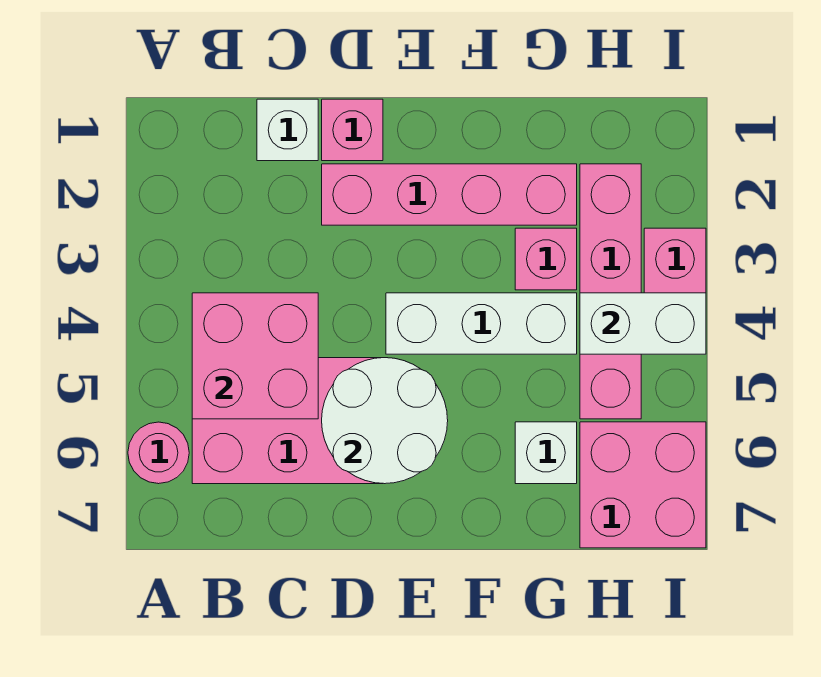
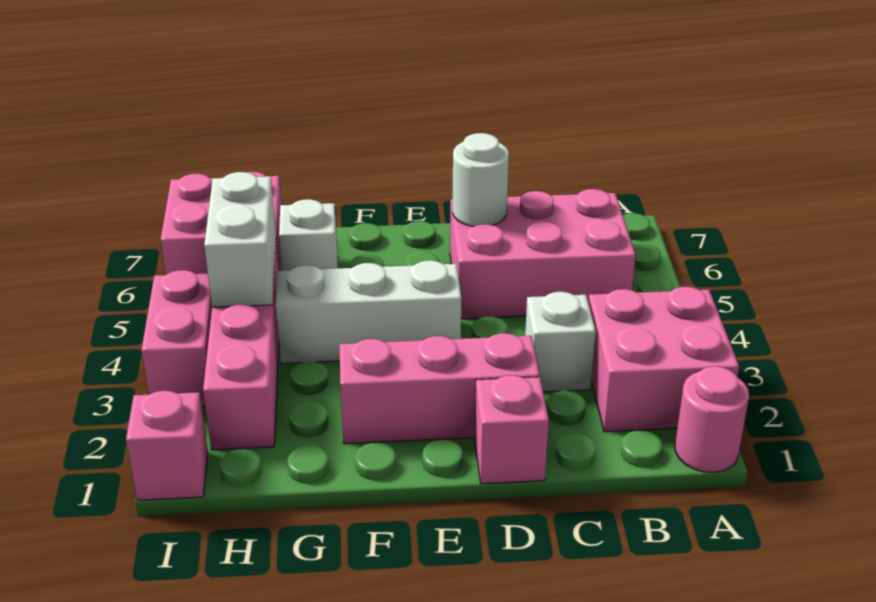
pink round brick A6 level 1 -> pink round brick A1 level 1
pink brick B4:C5 level 2 -> pink brick A2:B3 level 1
white brick C1 level 1 -> white brick C3 level 1
pink brick D2:G2 level 1 -> pink brick D2:F2 level 1
white round brick D5:E6 level 2 -> white round brick D6 level 2
pink brick G3 level 1 -> pink brick I1 level 1
white brick H4:I4 level 2 -> white brick H4:H5 level 2

